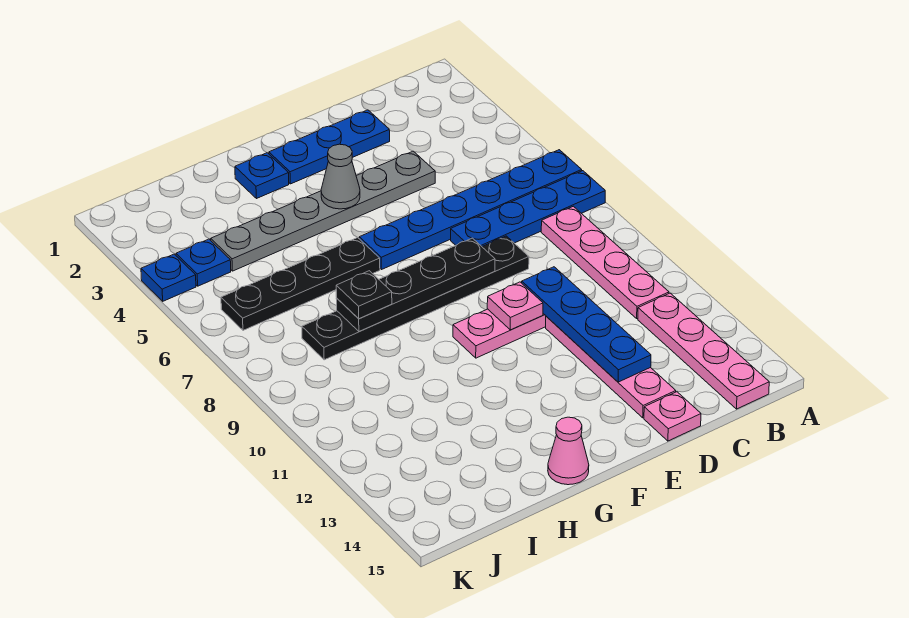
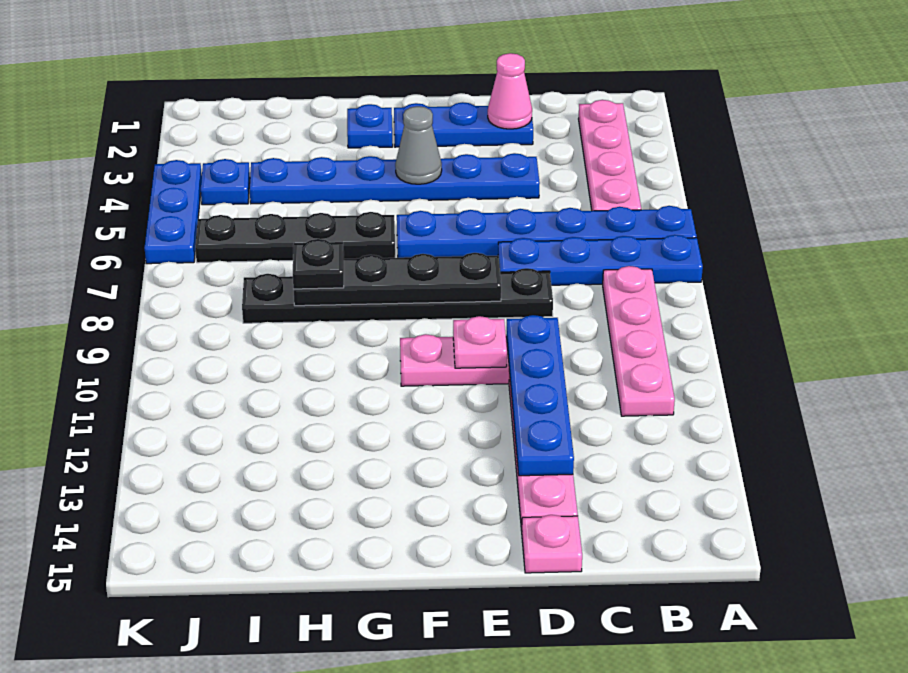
pink plate B12:B15 level 1 -> pink plate B2:B5 level 1
grey plate D4:I4 level 1 -> blue plate D4:I4 level 1
pink cone G15 level 1 -> pink cone D2 level 2
blue plate K4 level 1 -> blue plate K4:K6 level 1

